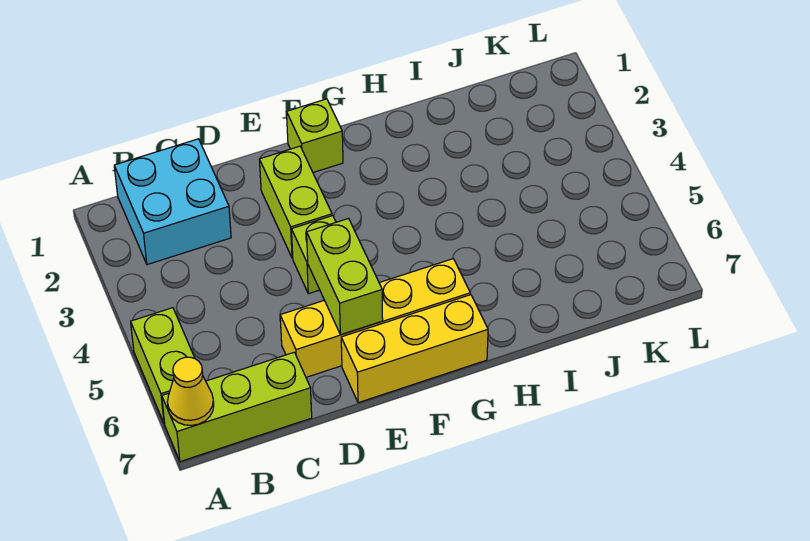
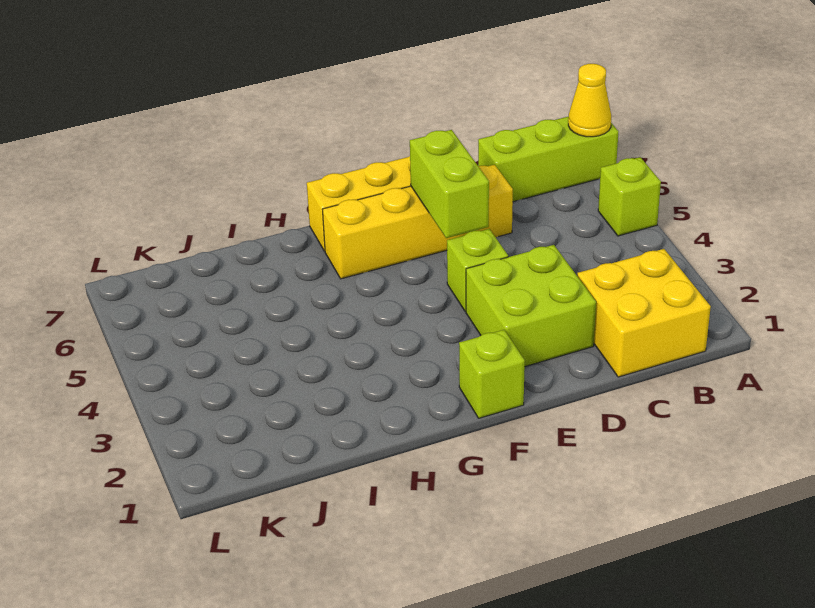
lime brick A5:A6 level 1 -> lime brick A5 level 1
cyan brick B1:C2 level 1 -> yellow brick B1:C2 level 1
lime brick E2:E3 level 1 -> lime brick D2:E3 level 1

